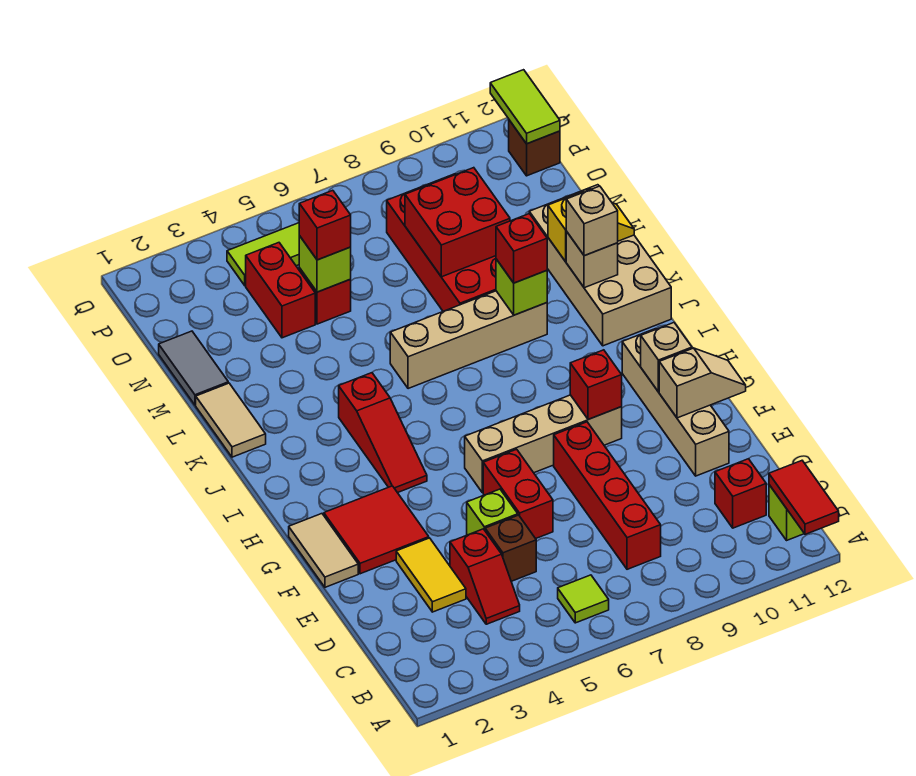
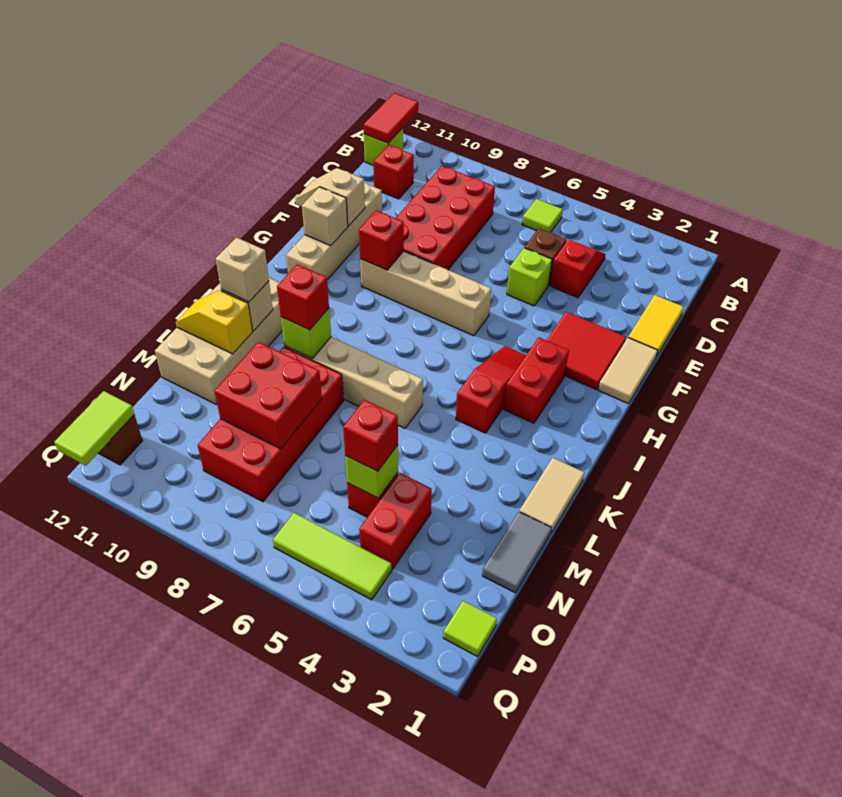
red brick C8:F8 level 1 -> red brick C8:F9 level 1
yellow tile D3:E3 level 1 -> yellow tile D1:E1 level 1
red brick E6:F6 level 1 -> red brick H3:I3 level 1
none -> lime tile P1 level 1

